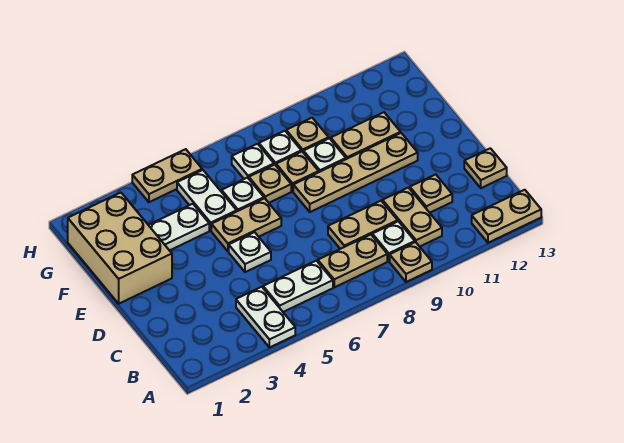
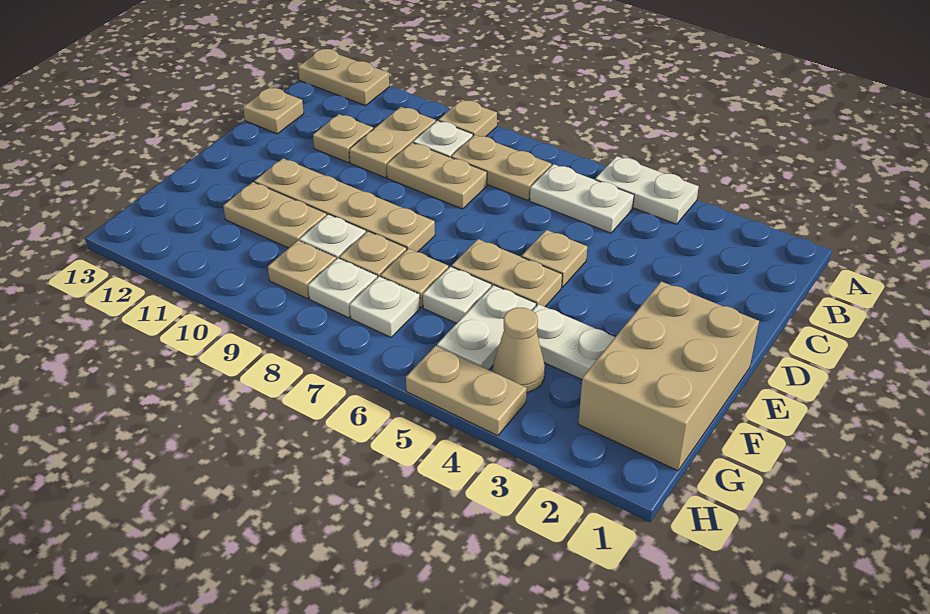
white plate A4:B4 level 1 -> white plate A4:A5 level 1
white plate D5 level 1 -> tan plate D5 level 1
none -> tan cone G4 level 1

